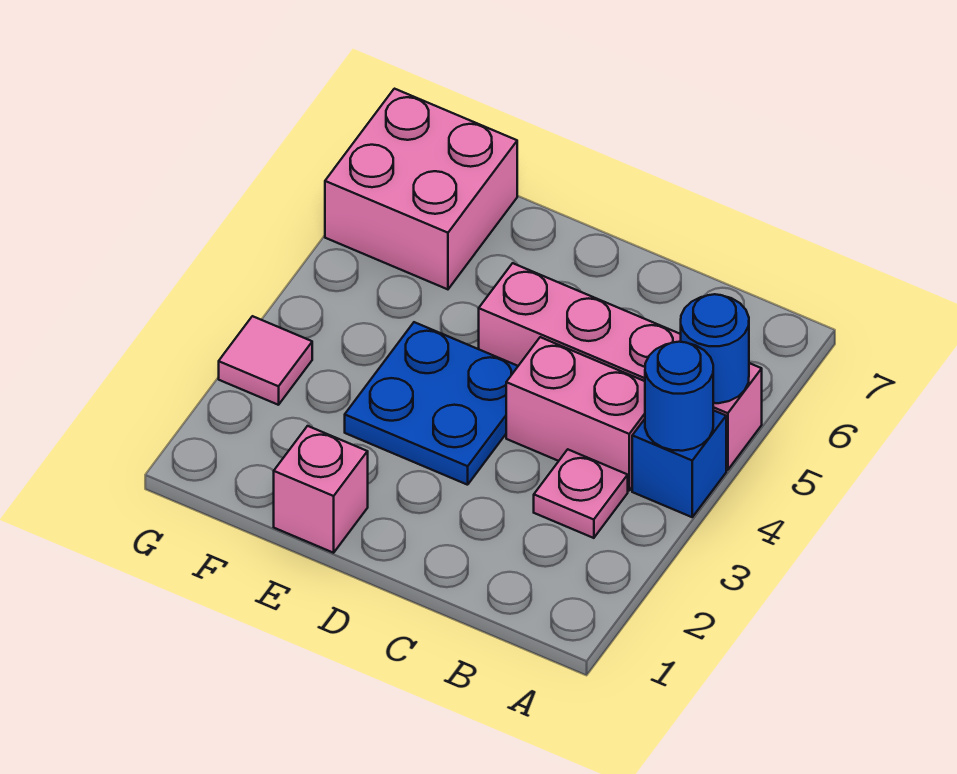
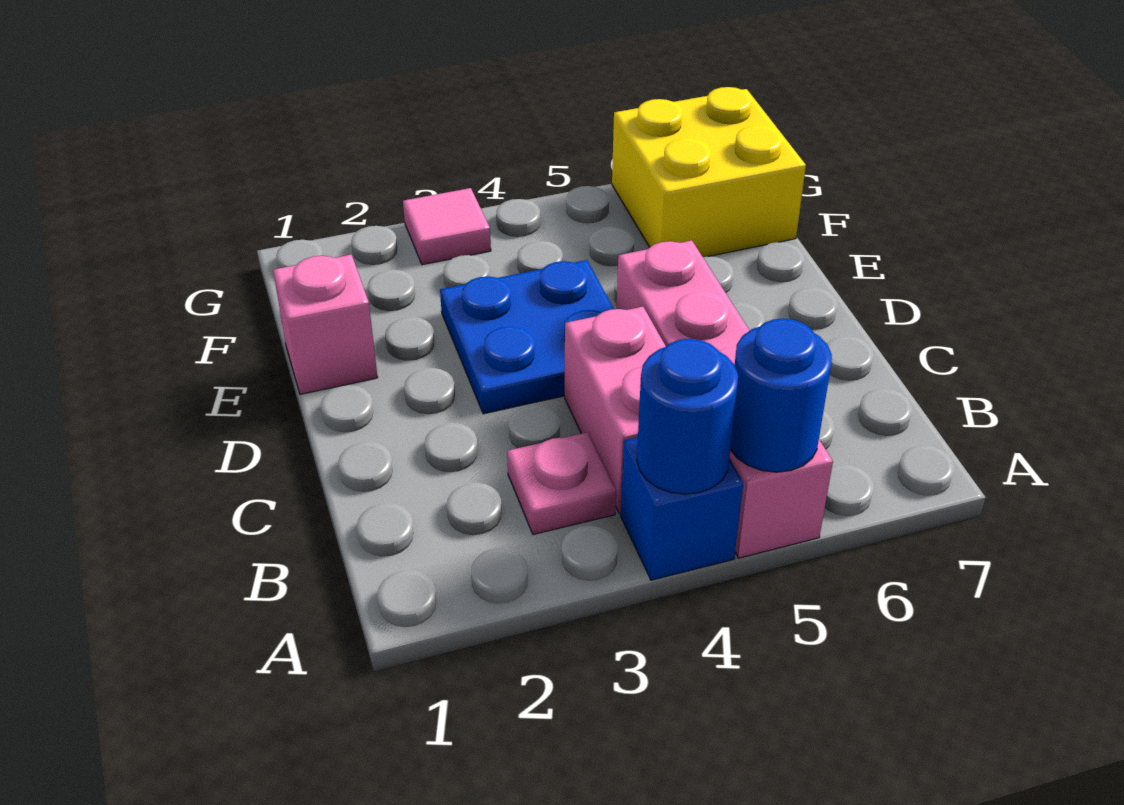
pink brick F6:G7 level 1 -> yellow brick F6:G7 level 1

